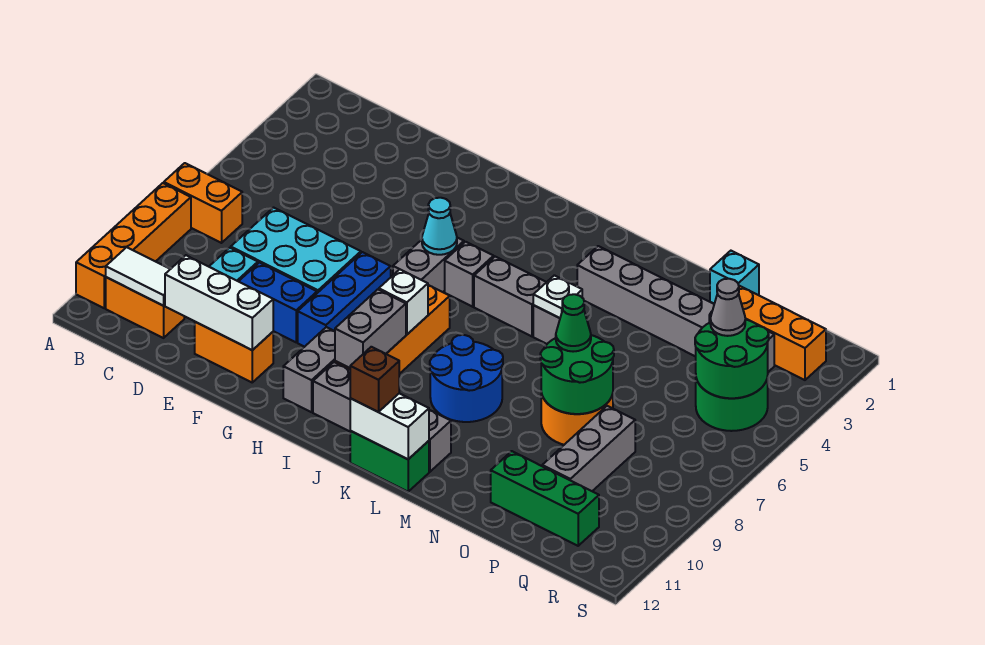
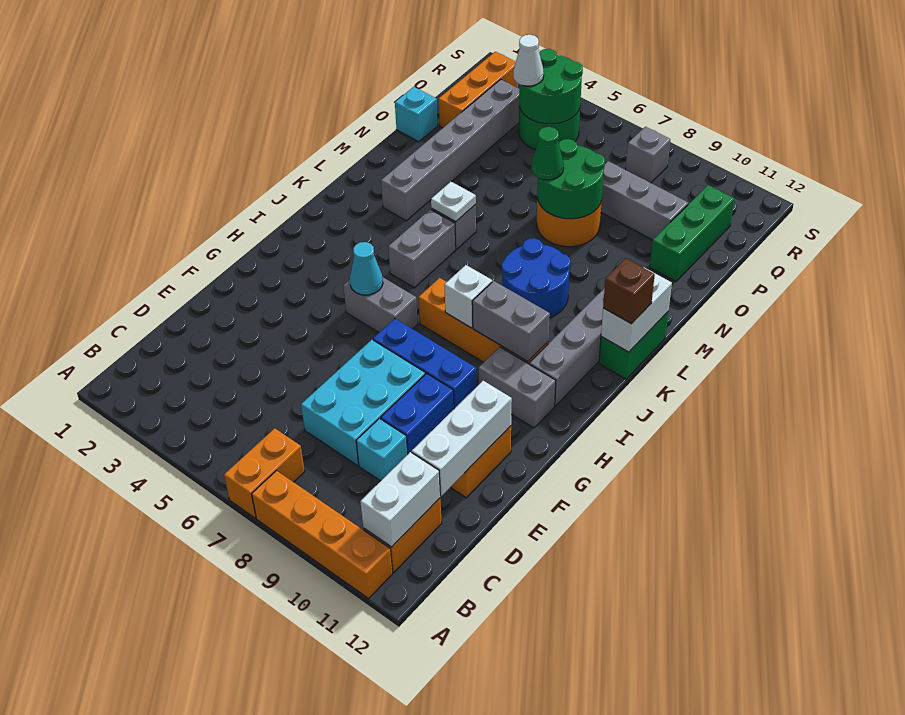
white tile B11:C11 level 2 -> white brick B11:C11 level 2
grey brick I5 level 1 -> grey brick R8 level 1
grey cone Q4 level 3 -> white cone Q4 level 3

